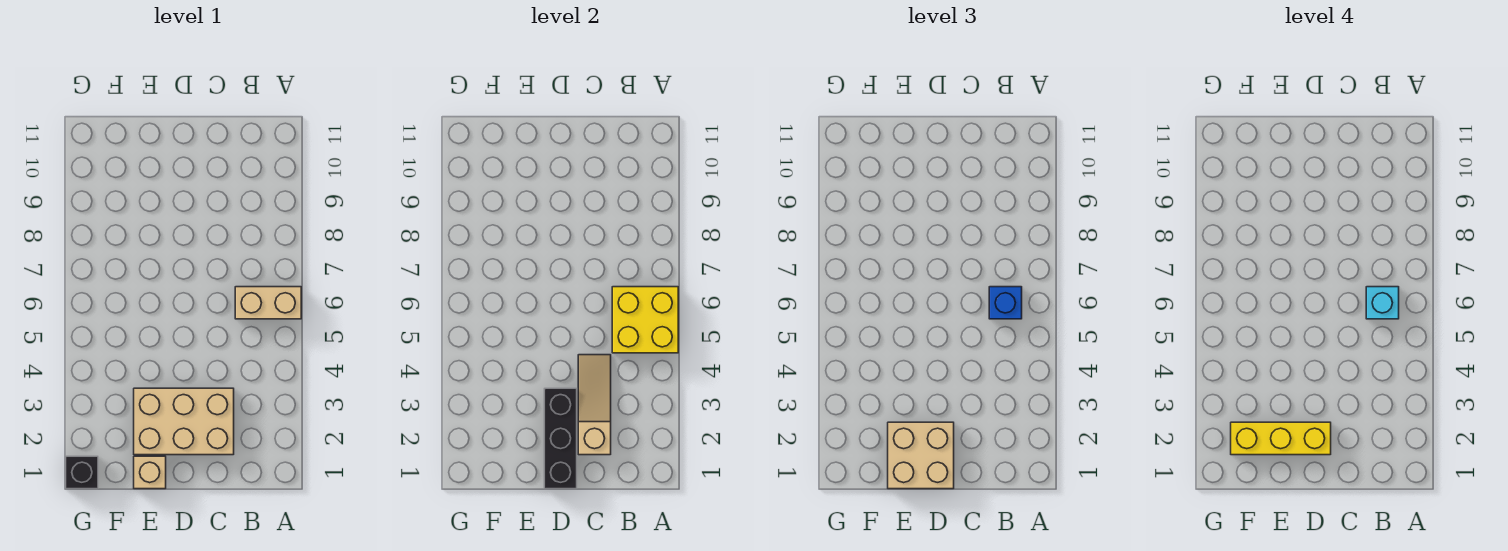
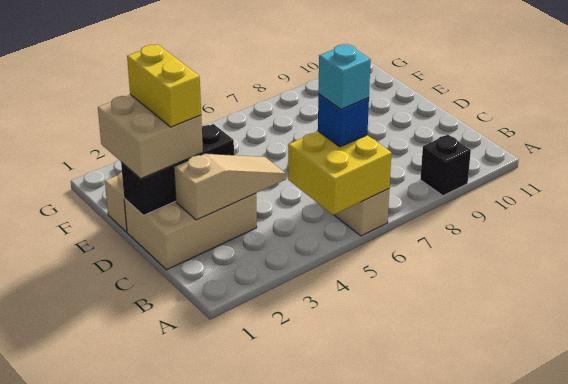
tan brick C2:E3 level 1 -> tan brick C1:D3 level 1
yellow brick D2:F2 level 4 -> yellow brick D2:E2 level 4
black brick G1 level 1 -> black brick A9 level 1

